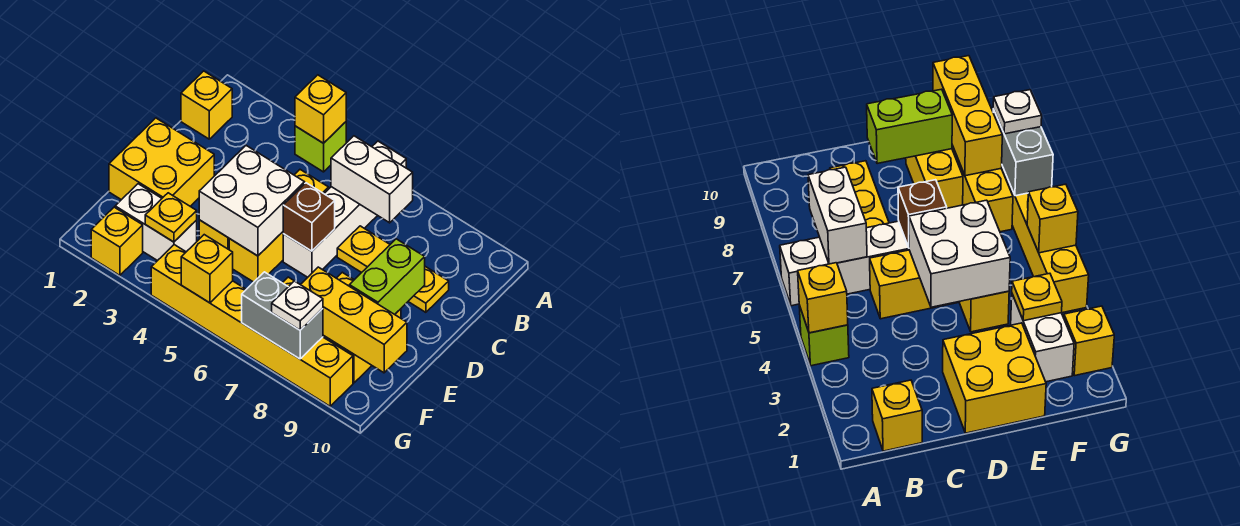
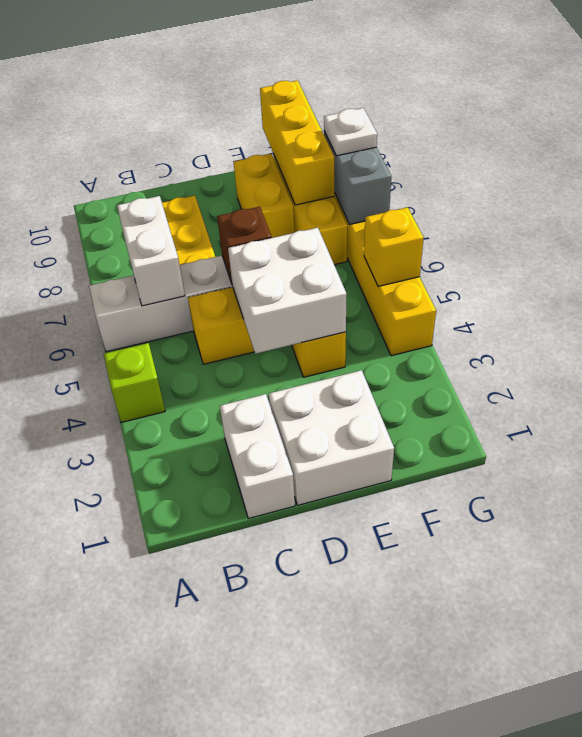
yellow brick A4 level 2 -> none
yellow brick B1 level 1 -> none
yellow brick D1:E2 level 1 -> white brick D1:E2 level 1
lime brick D9:E9 level 2 -> none
white brick F2:F3 level 1 -> white brick C1:C2 level 1
yellow plate F3 level 2 -> none
yellow brick G2 level 1 -> none

